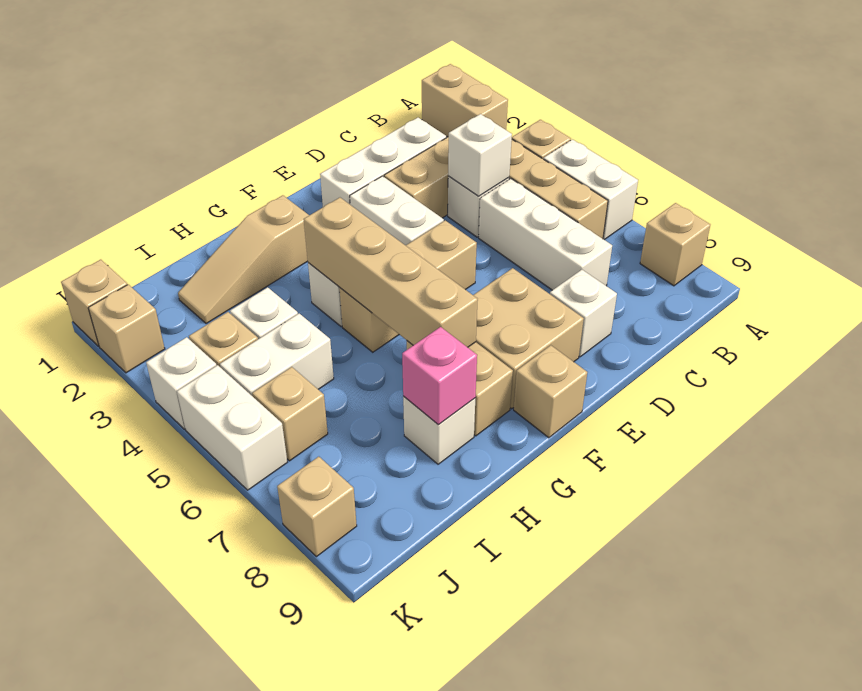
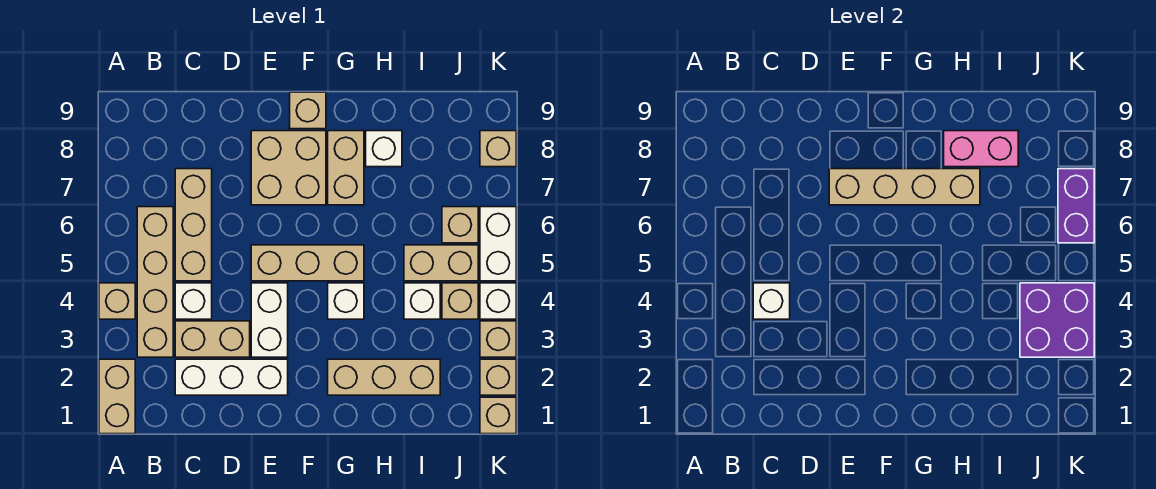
white brick A5:A6 level 1 -> none
tan brick A8 level 1 -> tan brick K3 level 1
white brick C5:C7 level 1 -> tan brick C5:C7 level 1
white brick D8 level 1 -> none
tan slope G2:I2 level 1 top G -> tan brick G2:I2 level 1
tan brick G4:G7 level 2 -> tan brick E7:H7 level 2
pink brick H8 level 2 -> pink brick H8:I8 level 2
white brick I5:J5 level 1 -> tan brick I5:J5 level 1
none -> purple brick J3:K4 level 2
none -> purple brick K6:K7 level 2

